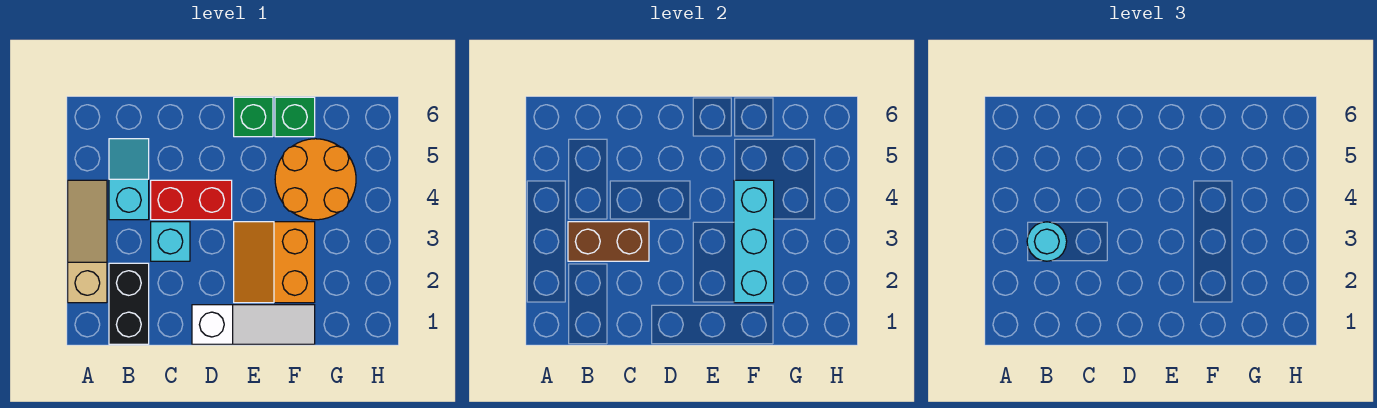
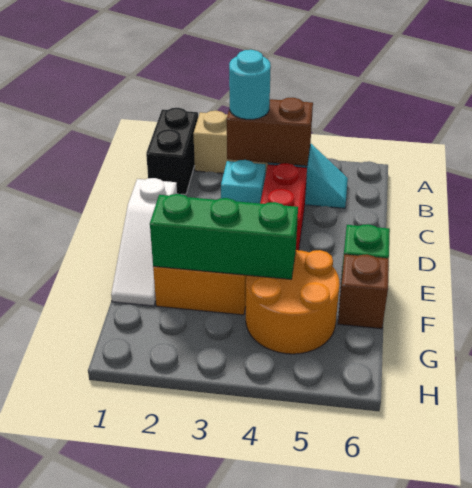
black brick B1:B2 level 1 -> black brick A1:B1 level 1
brown brick B3:C3 level 2 -> brown brick B3:B4 level 2
cyan brick F2:F4 level 2 -> green brick F2:F4 level 2
green brick F6 level 1 -> brown brick F6 level 1

